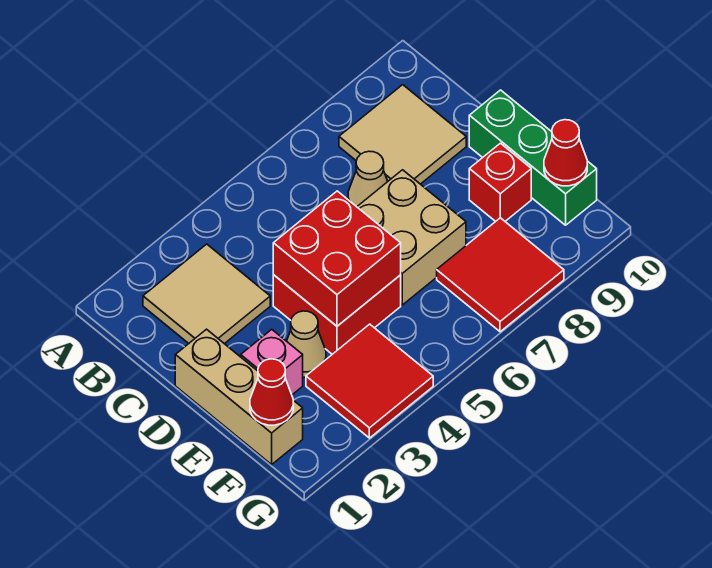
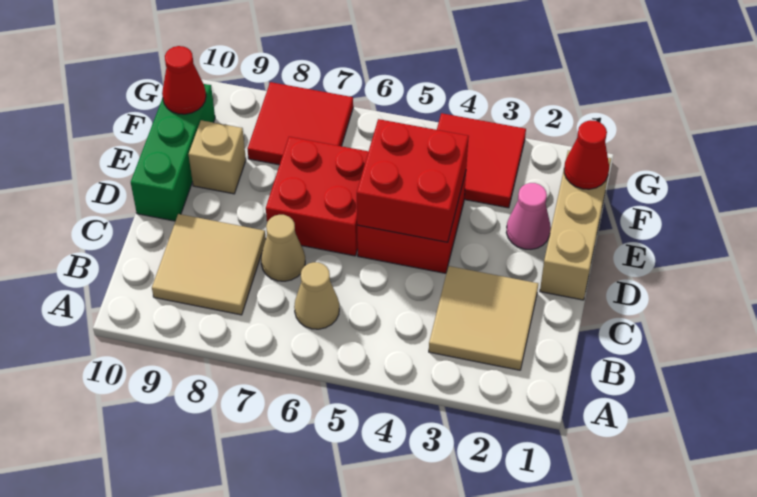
tan brick D6:E7 level 1 -> red brick D6:E7 level 1
pink brick E2 level 1 -> pink cone E2 level 1
tan cone E3 level 1 -> tan cone B6 level 1
red brick E9 level 1 -> tan brick E9 level 1

